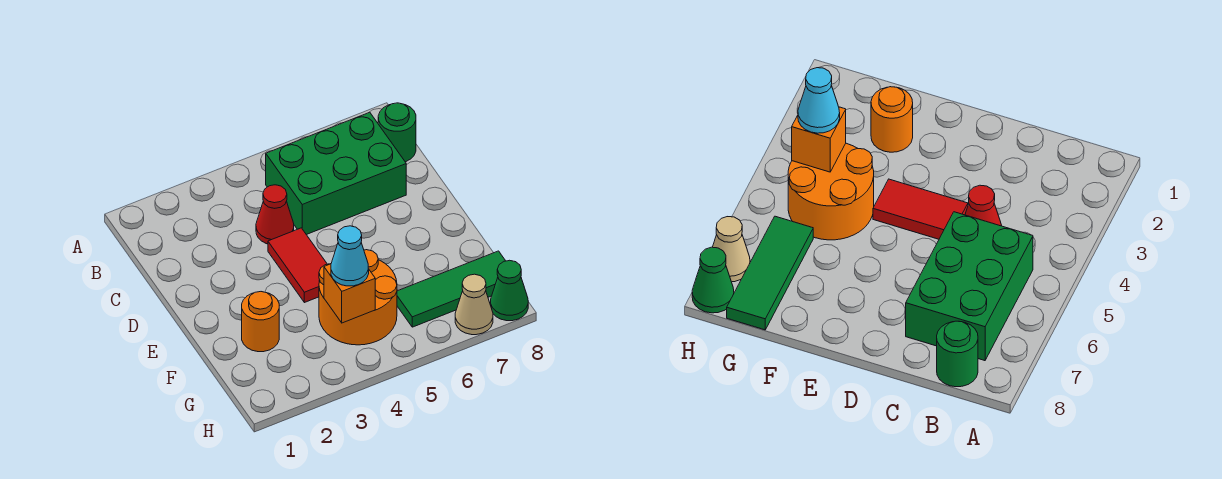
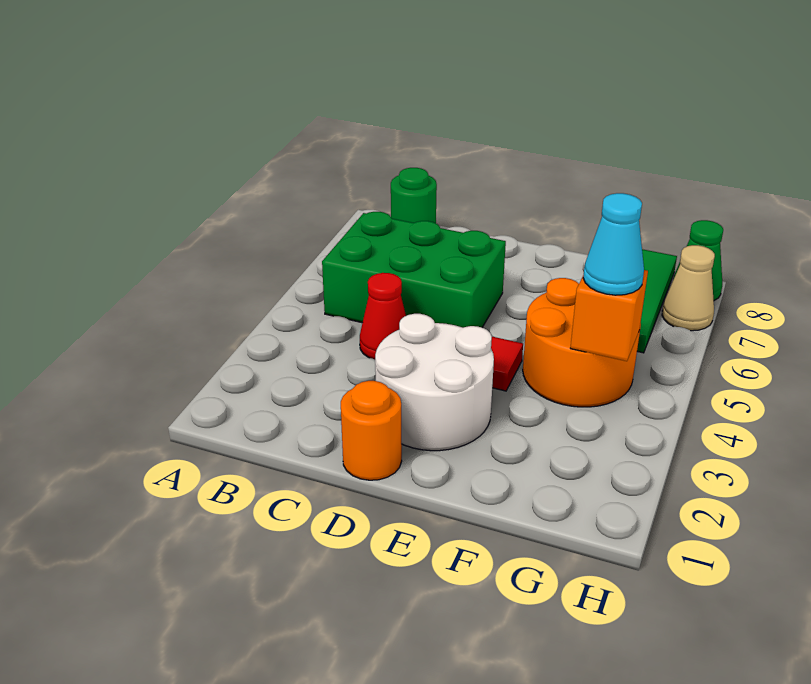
green brick B5:C7 level 1 -> green brick B5:D6 level 1
none -> white round brick D2:E3 level 1
orange round brick F2 level 1 -> orange round brick D1 level 1

